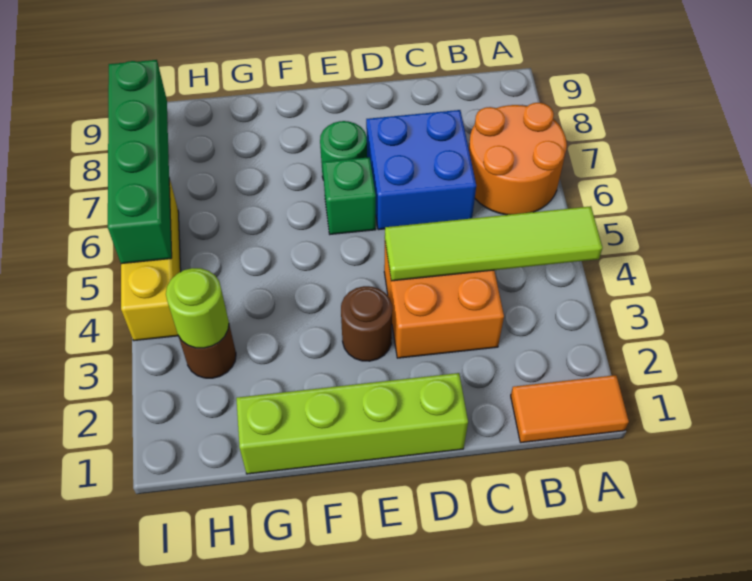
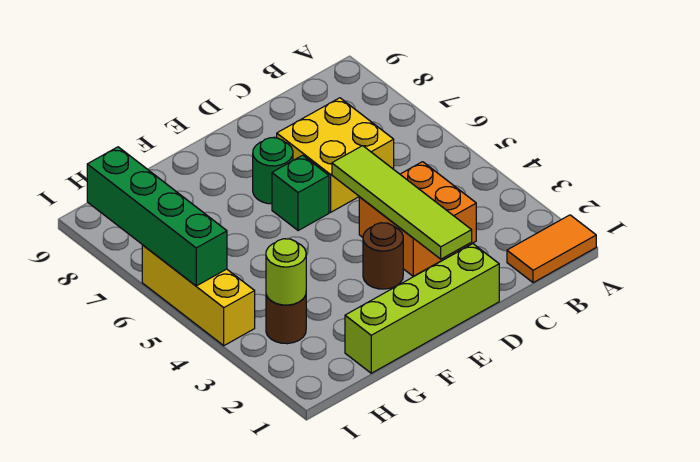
lime tile A4:D4 level 2 -> lime tile D2:D5 level 2
orange round brick A6:B7 level 1 -> none
blue brick C6:D7 level 1 -> yellow brick C6:D7 level 1

